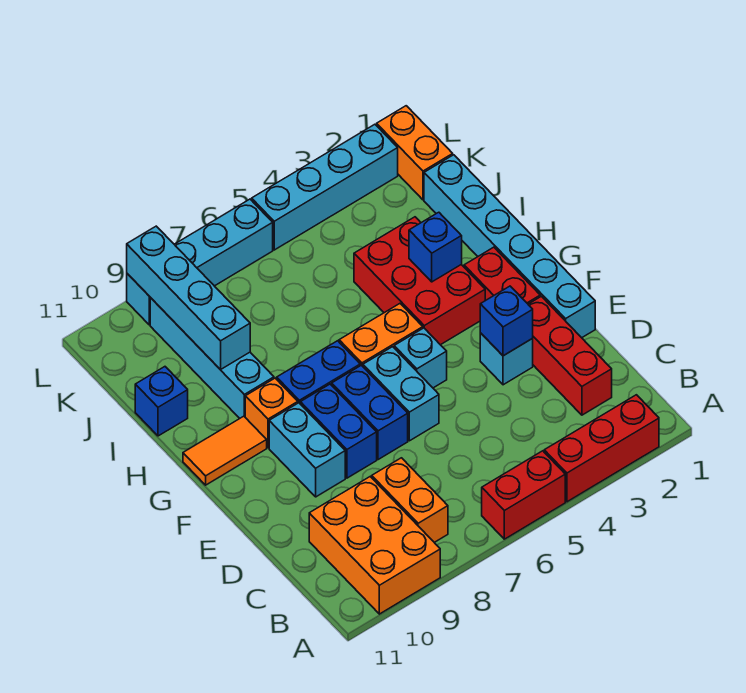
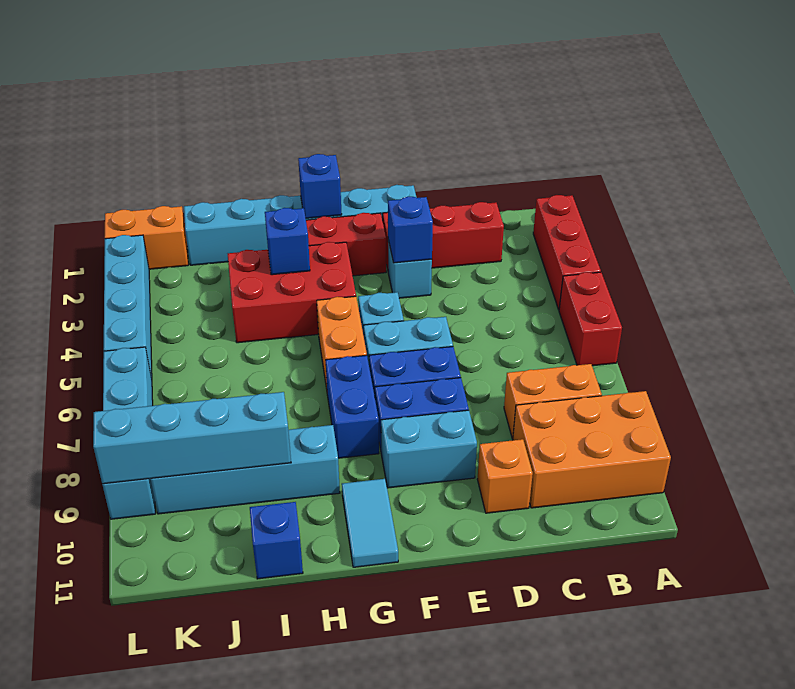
none -> blue brick G1 level 2
orange brick G9 level 1 -> orange brick D10 level 1
orange tile G10:G11 level 1 -> cyan tile G10:G11 level 1

